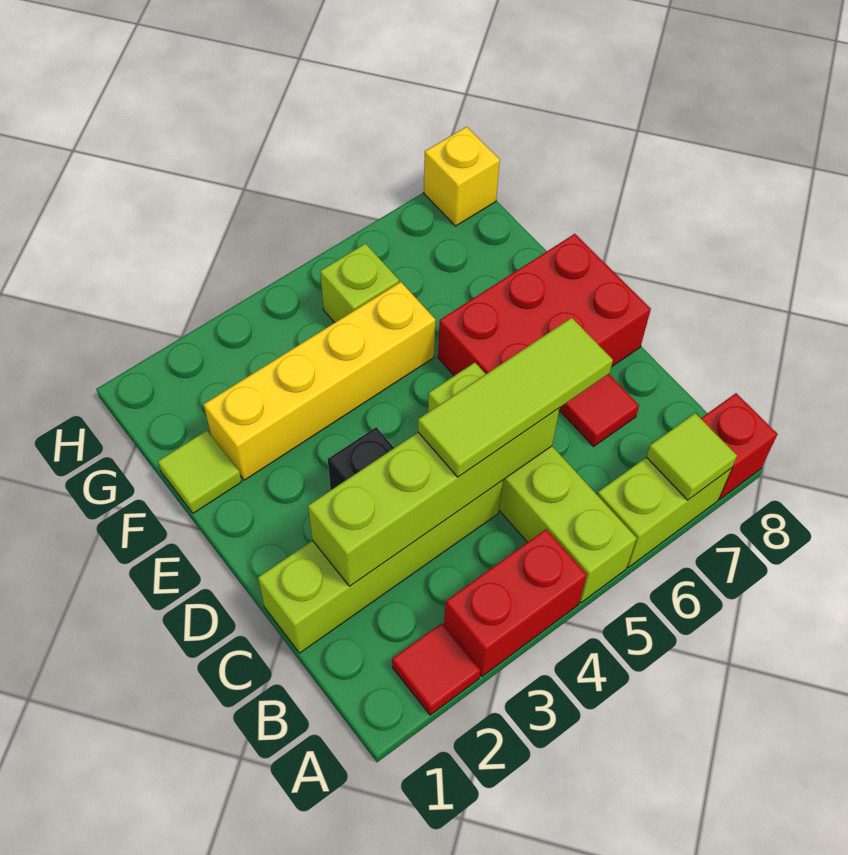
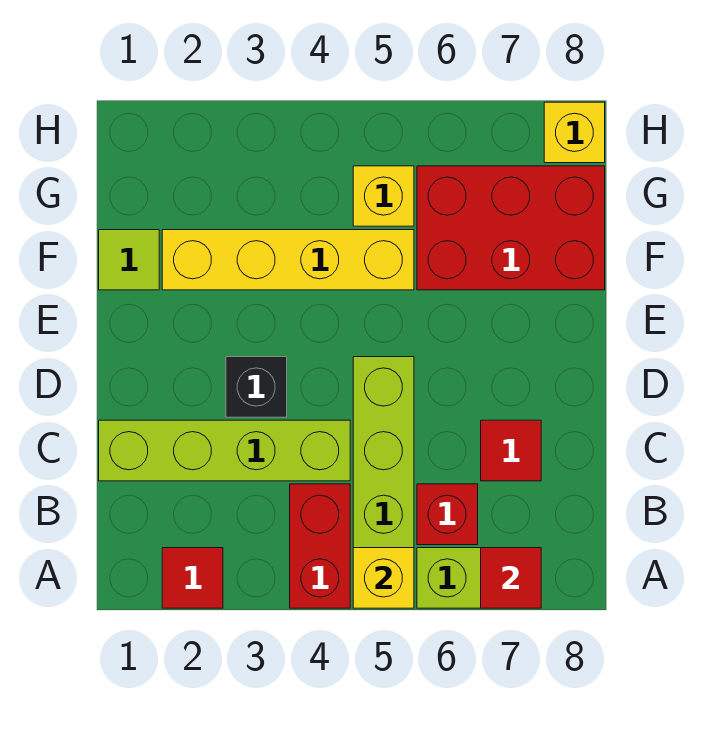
red brick A3:A4 level 1 -> red brick A4:B4 level 1
none -> yellow brick A5 level 2
lime tile A7 level 2 -> red tile A7 level 2
red brick A8 level 1 -> red brick B6 level 1
lime brick C2:C5 level 2 -> none
lime tile C4:C6 level 3 -> none
red brick D6:E8 level 1 -> red brick F6:G8 level 1
lime brick G5 level 1 -> yellow brick G5 level 1

